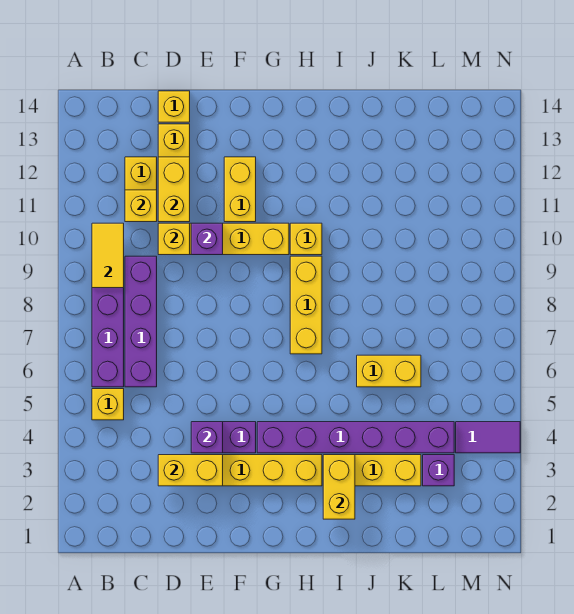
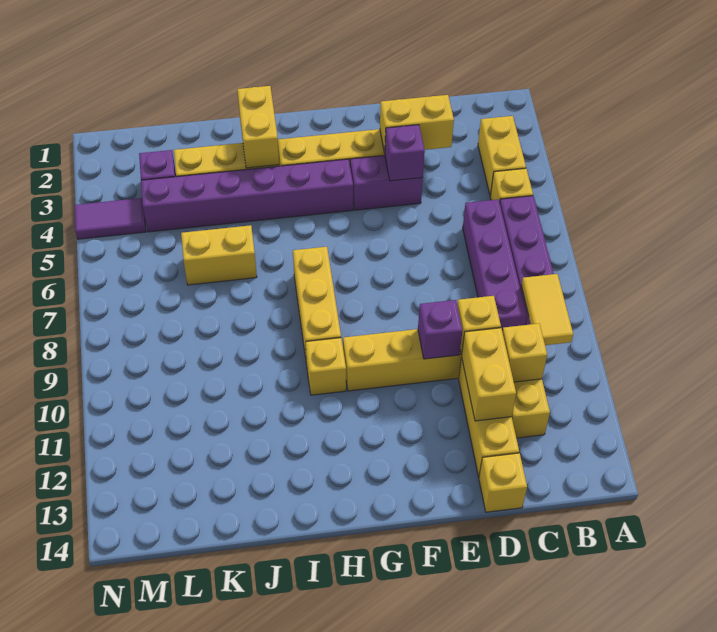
yellow brick F11:F12 level 1 -> yellow brick B3:B4 level 1

